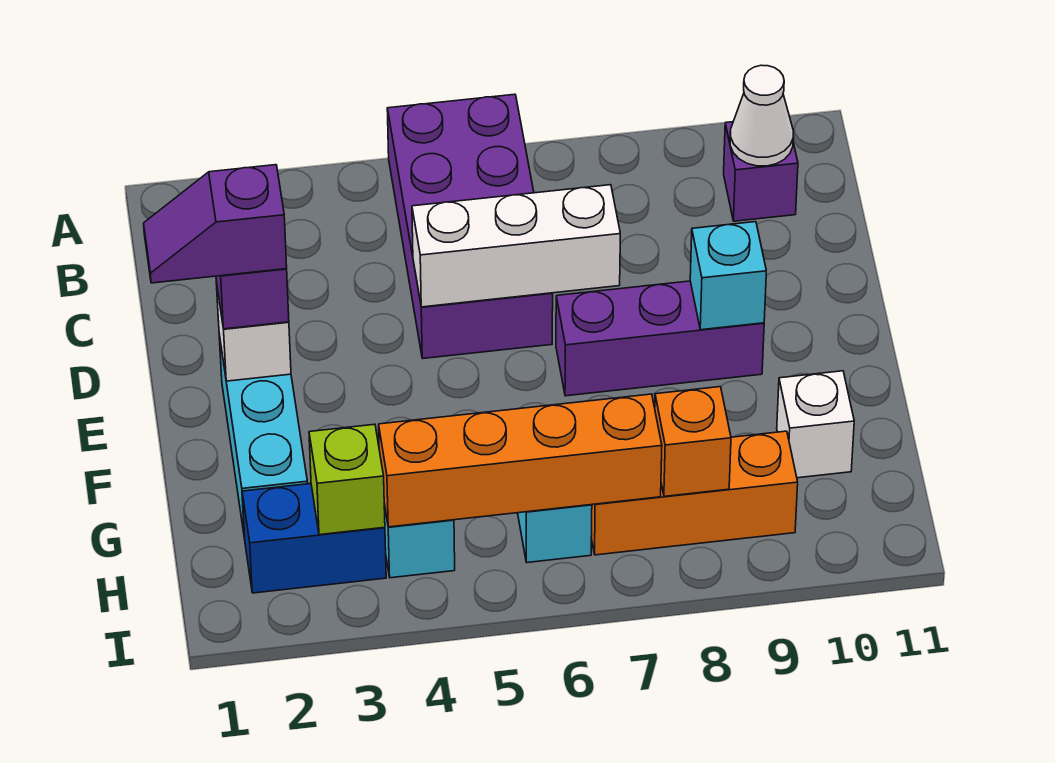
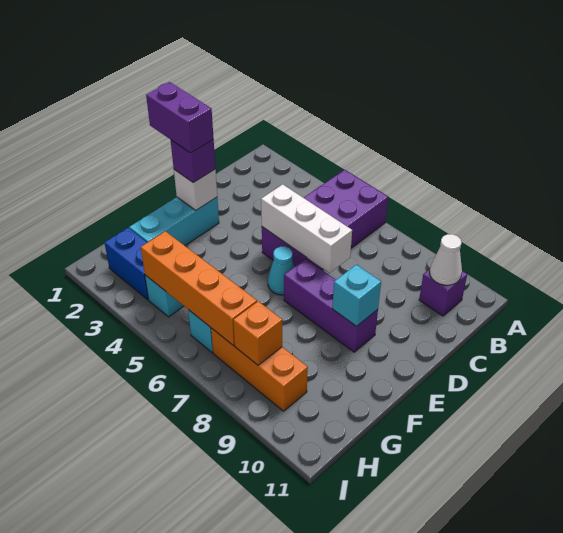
purple slope E1:E2 level 4 top 2 -> purple brick E1:E2 level 4
none -> cyan cone E6 level 1
white brick G10 level 1 -> none
lime brick H3 level 2 -> none

